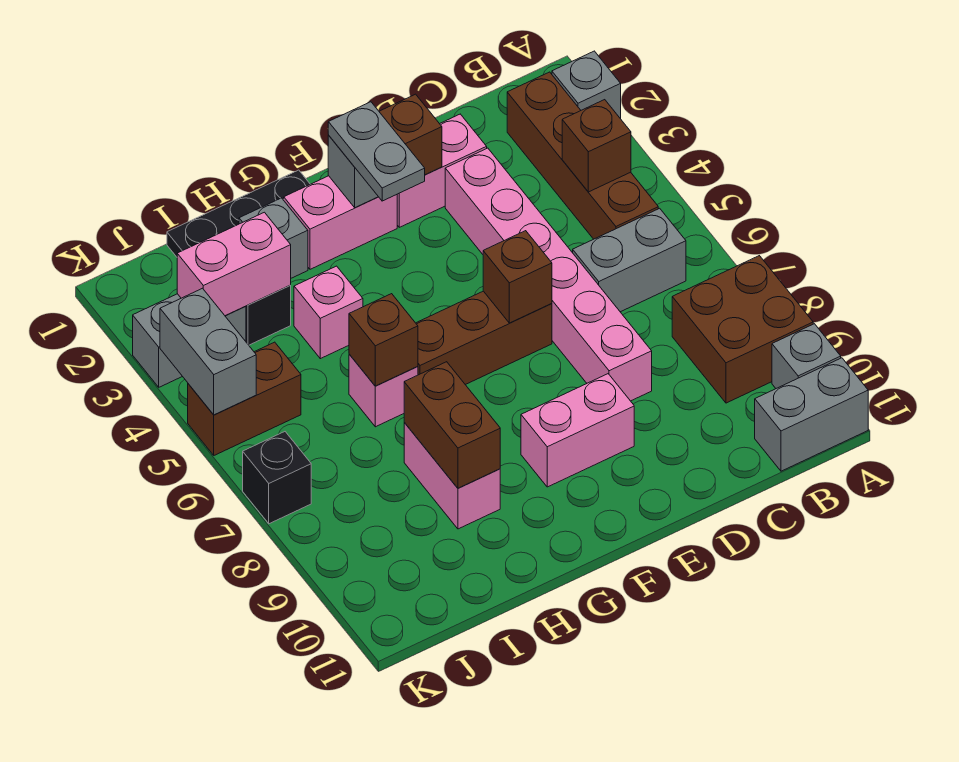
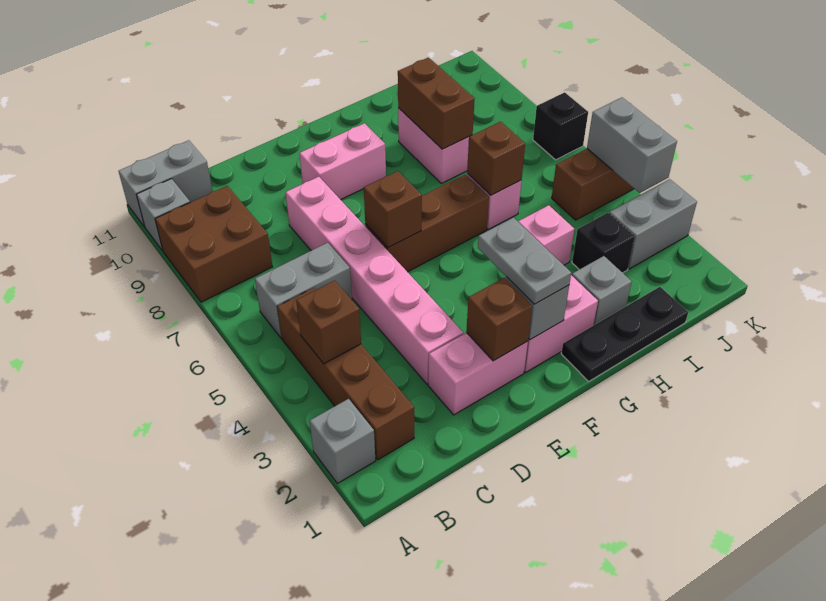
pink brick I3:J3 level 2 -> none

